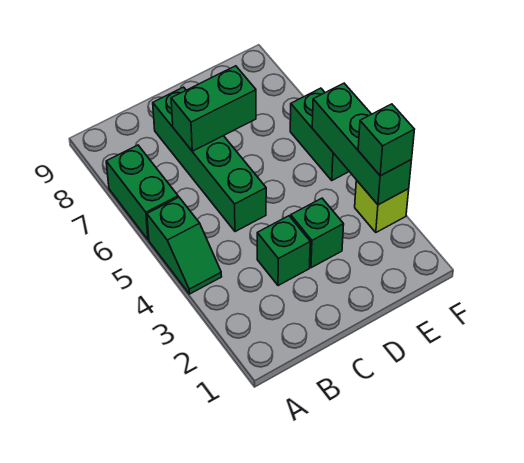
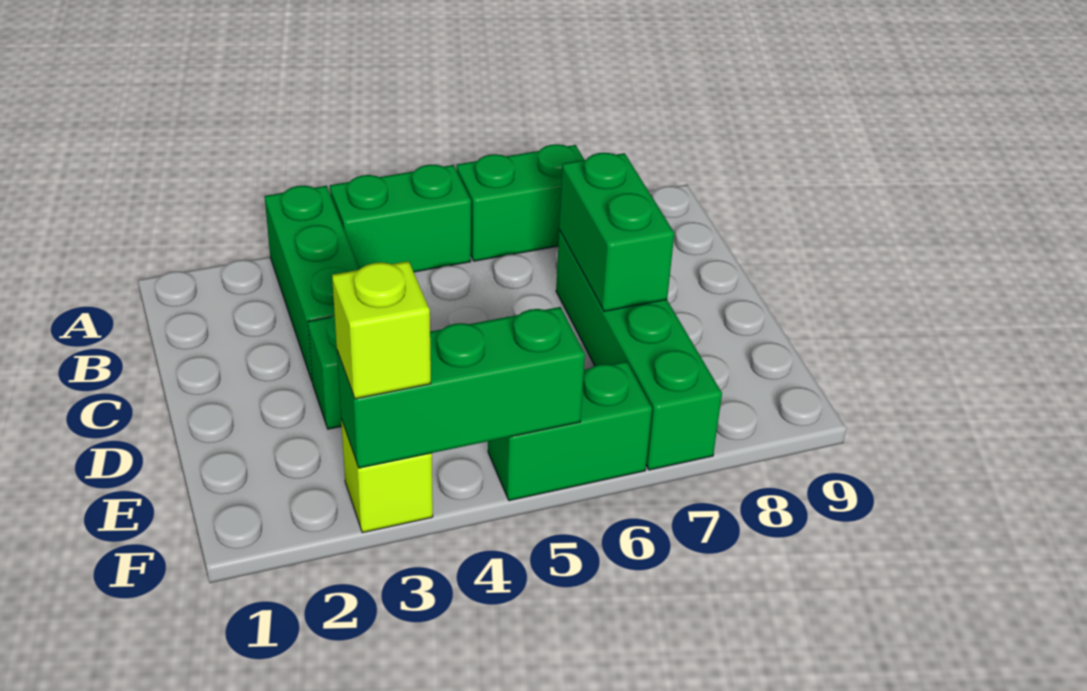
green slope A4:A5 level 1 top 5 -> green brick A4:A5 level 1
green brick C3 level 1 -> green brick A3:C3 level 1
green brick C5:C8 level 1 -> green brick C7:F7 level 1
green brick F3 level 3 -> lime brick F3 level 3

